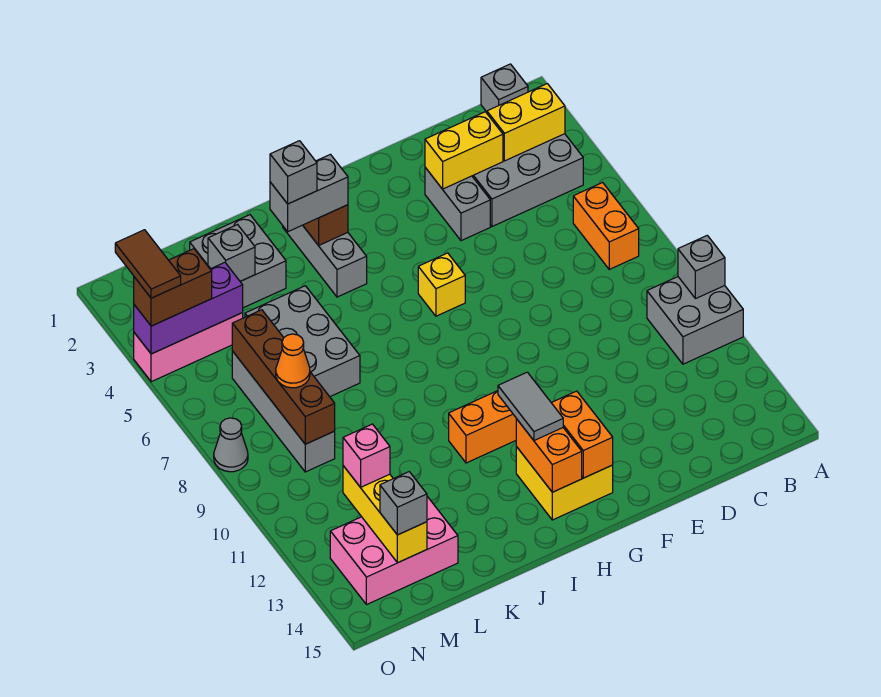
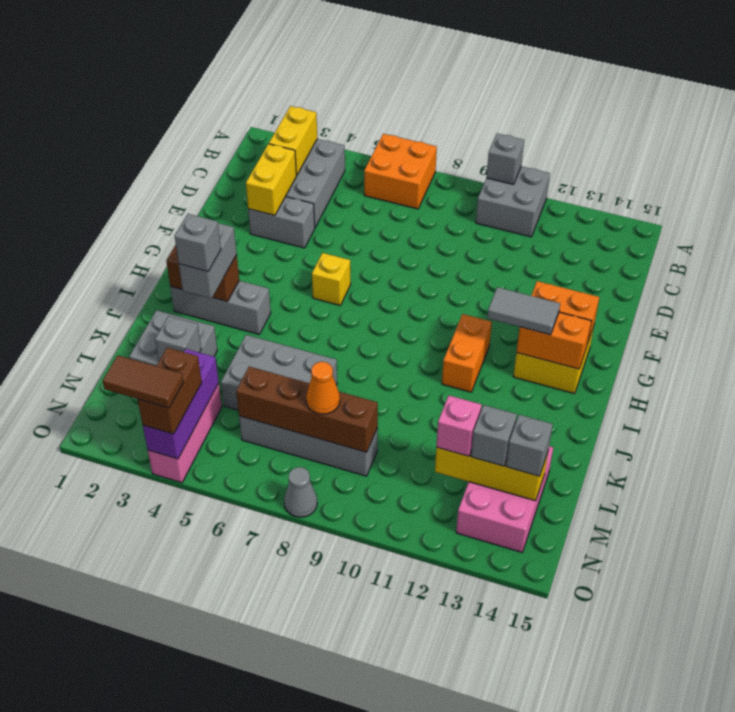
grey brick B1 level 1 -> grey brick M13 level 3
orange brick B6:B7 level 1 -> orange brick A6:B7 level 1

